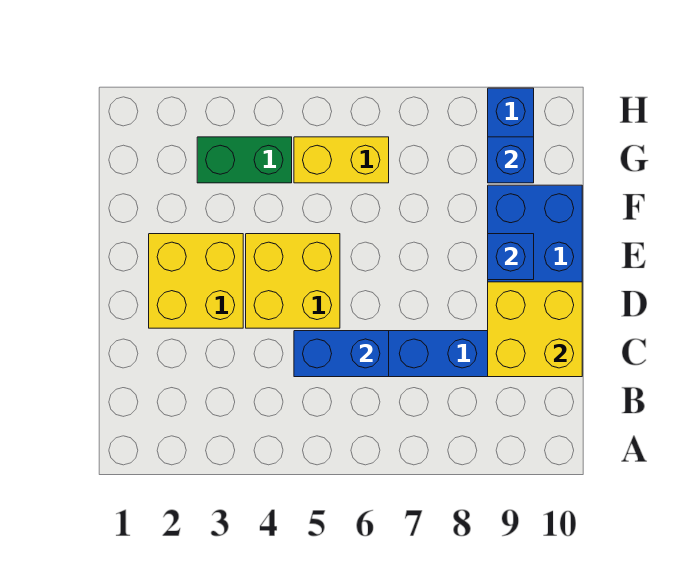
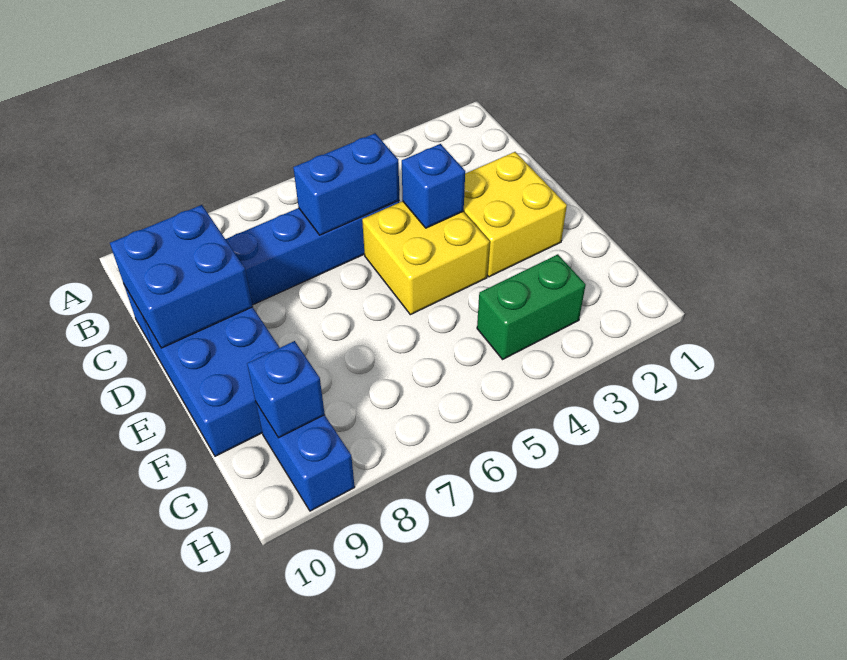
yellow brick C9:D10 level 2 -> blue brick C9:D10 level 2
blue brick E9 level 2 -> blue brick D4 level 2
yellow brick G5:G6 level 1 -> none

